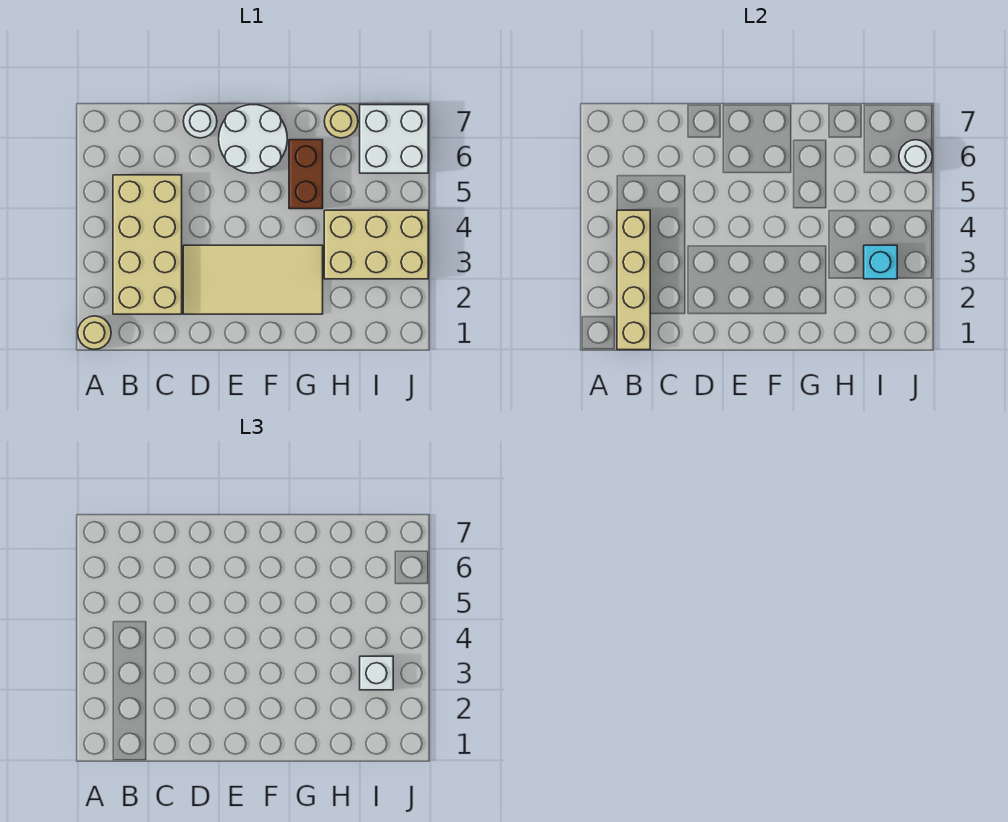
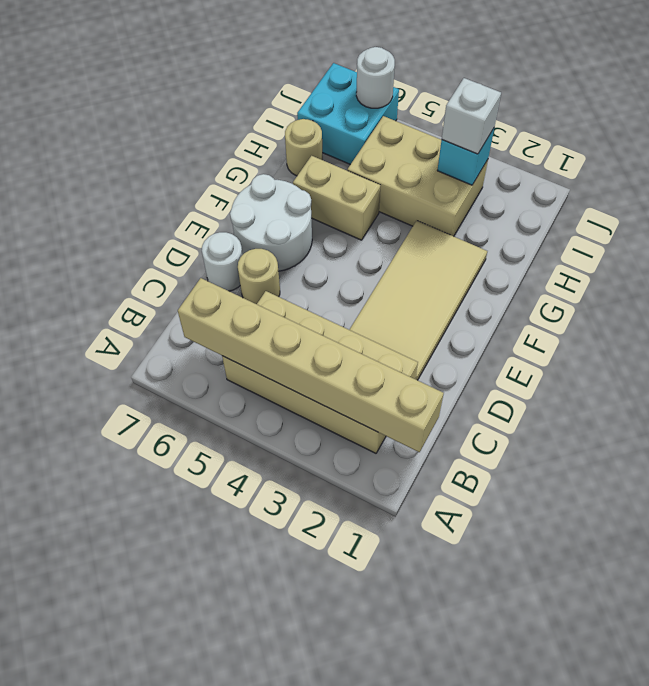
tan round brick A1 level 1 -> tan round brick D6 level 1
tan brick B1:B4 level 2 -> tan brick B1:B6 level 2
brown brick G5:G6 level 1 -> tan brick G5:G6 level 1
tan brick H3:J4 level 1 -> tan brick H3:I5 level 1
white brick I6:J7 level 1 -> cyan brick I6:J7 level 1

